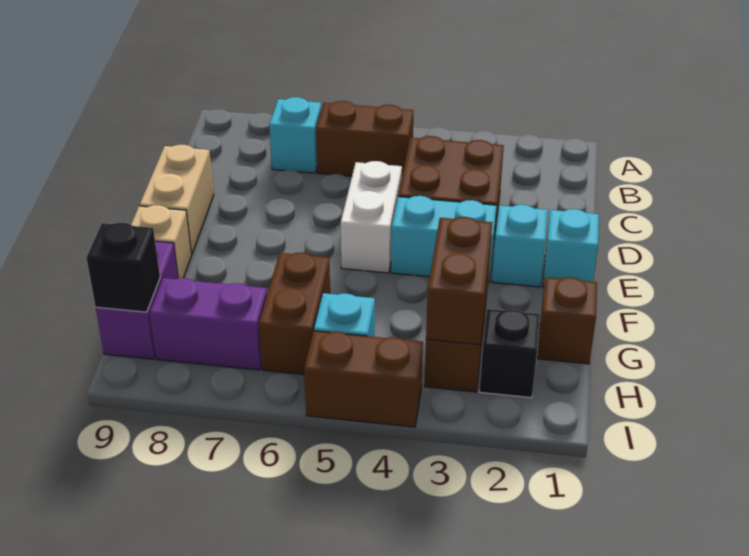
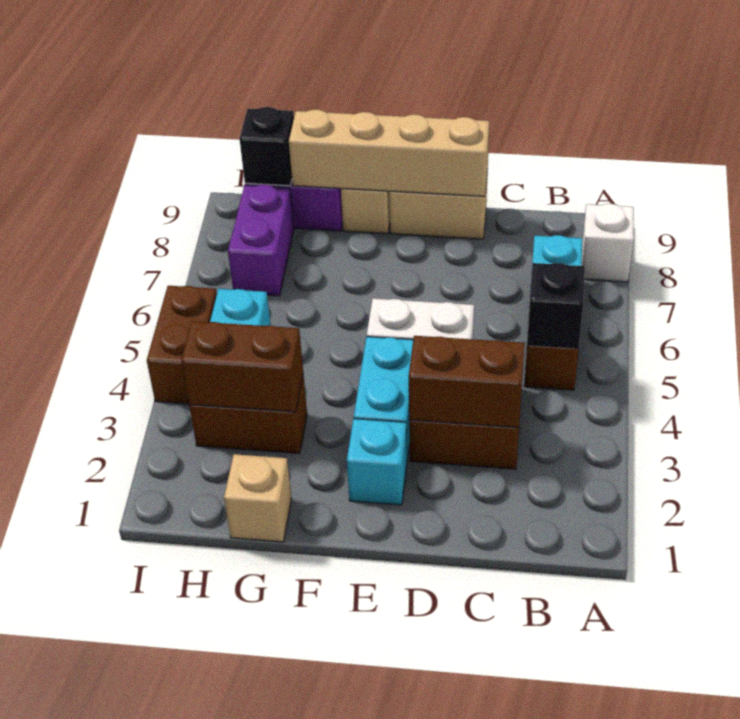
none -> white brick A8 level 1
none -> tan brick D9:G9 level 2
cyan brick E1 level 1 -> none
brown brick G1 level 1 -> tan brick G1 level 1
brown brick G6:H6 level 1 -> brown brick C3:D3 level 2
black brick H2 level 1 -> black brick B5 level 2

